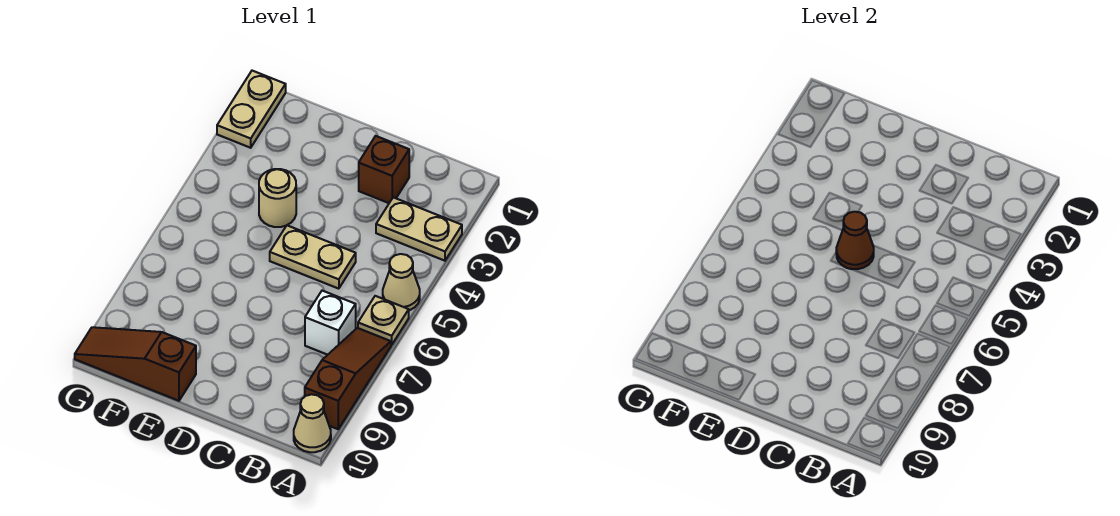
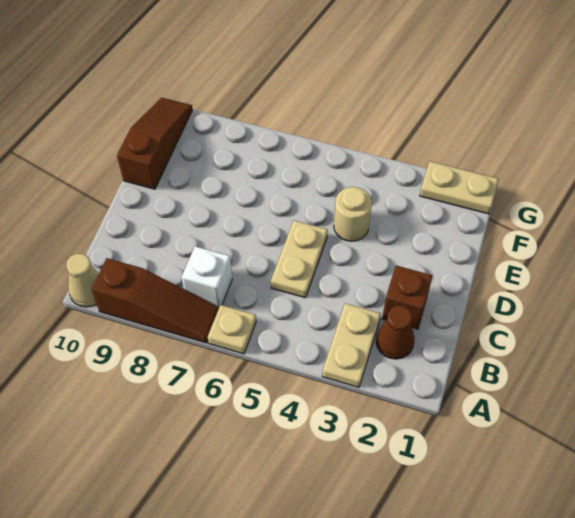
tan cone A5 level 1 -> none
brown cone D5 level 2 -> brown cone B2 level 1

